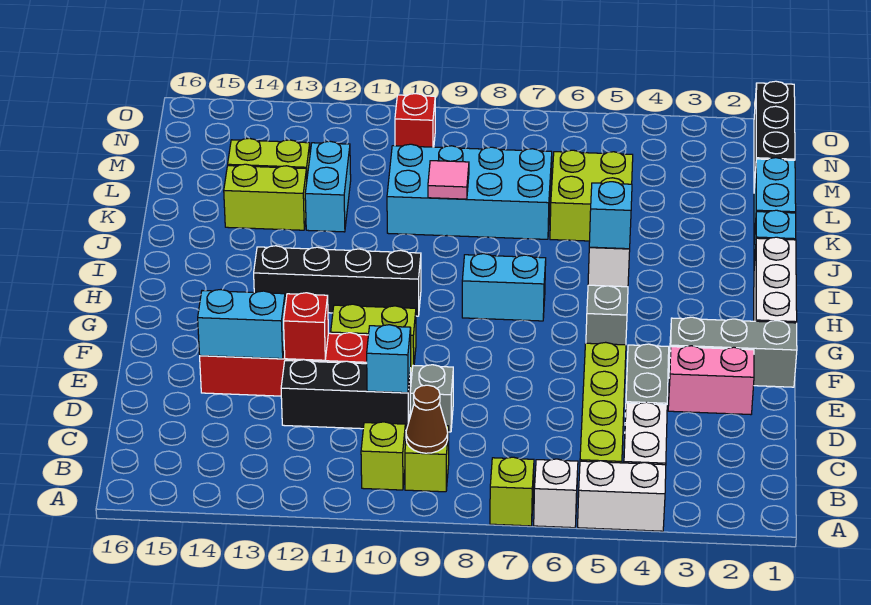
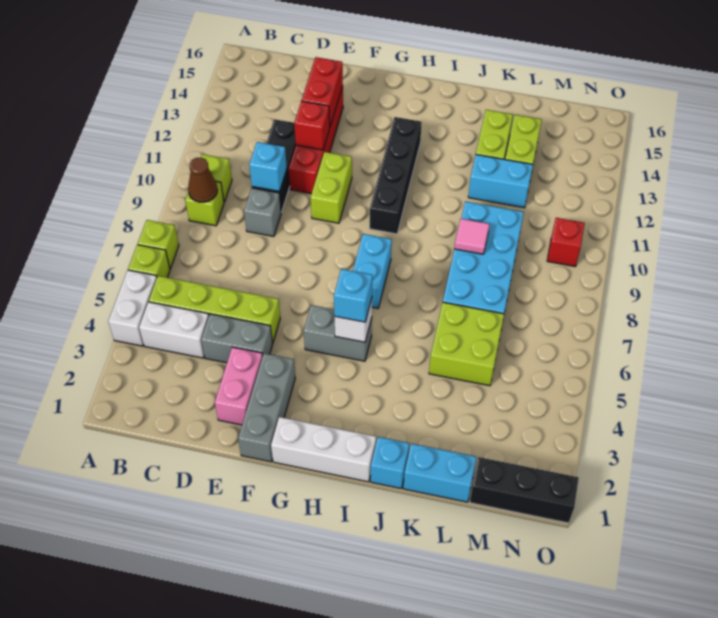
white brick A6 level 1 -> lime brick A6 level 1
cyan brick E13:E14 level 2 -> red brick E13:E14 level 2

